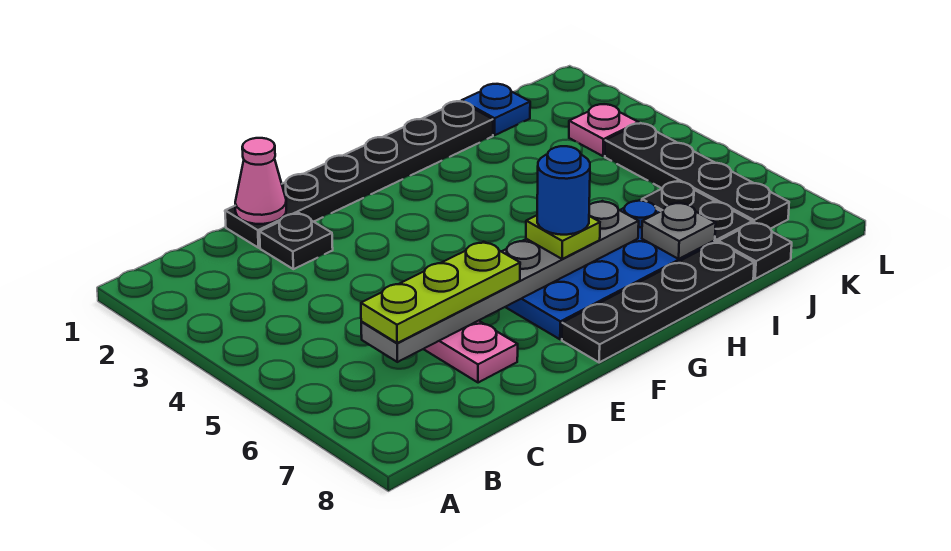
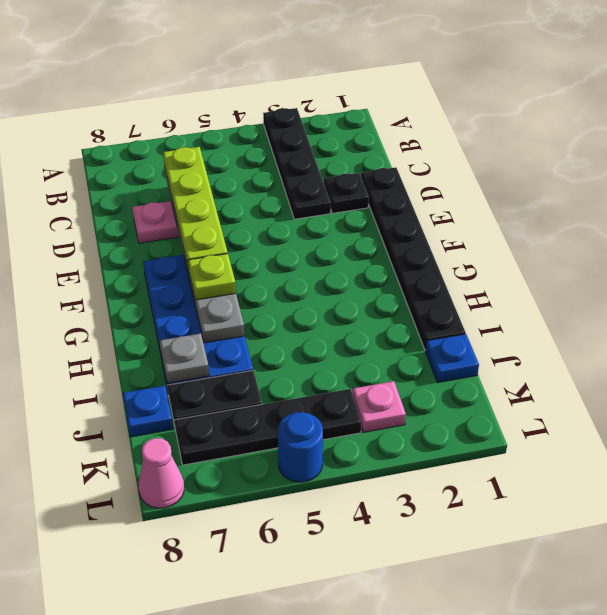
lime plate C6:E6 level 3 -> lime plate C6:F6 level 3
pink cone D1 level 2 -> pink cone L8 level 1
black plate F8:I8 level 1 -> black plate A3:D3 level 1
blue round brick G6 level 4 -> blue round brick L5 level 1
black plate J8 level 1 -> blue plate J8 level 1

